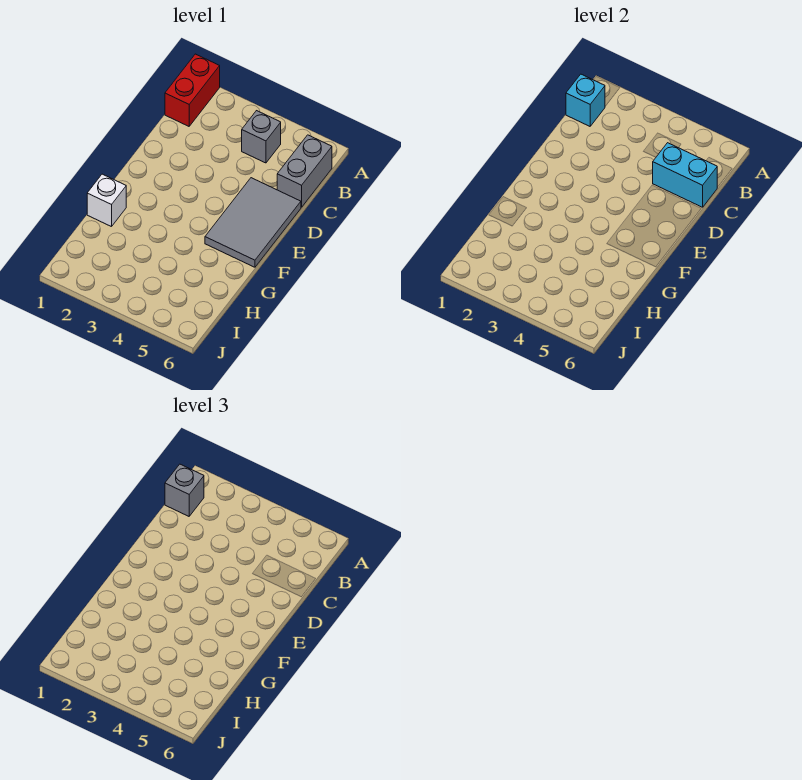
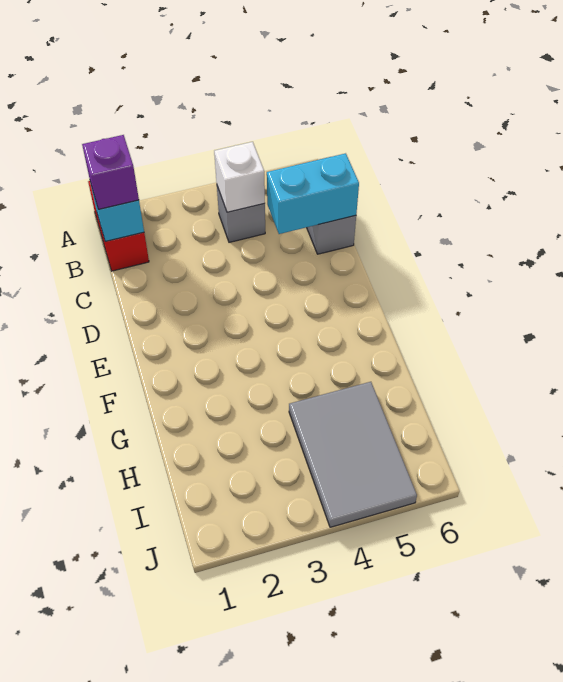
grey brick B1 level 3 -> purple brick B1 level 3
grey tile D5:F6 level 1 -> grey tile H4:J5 level 1
white brick G1 level 1 -> white brick B4 level 2

